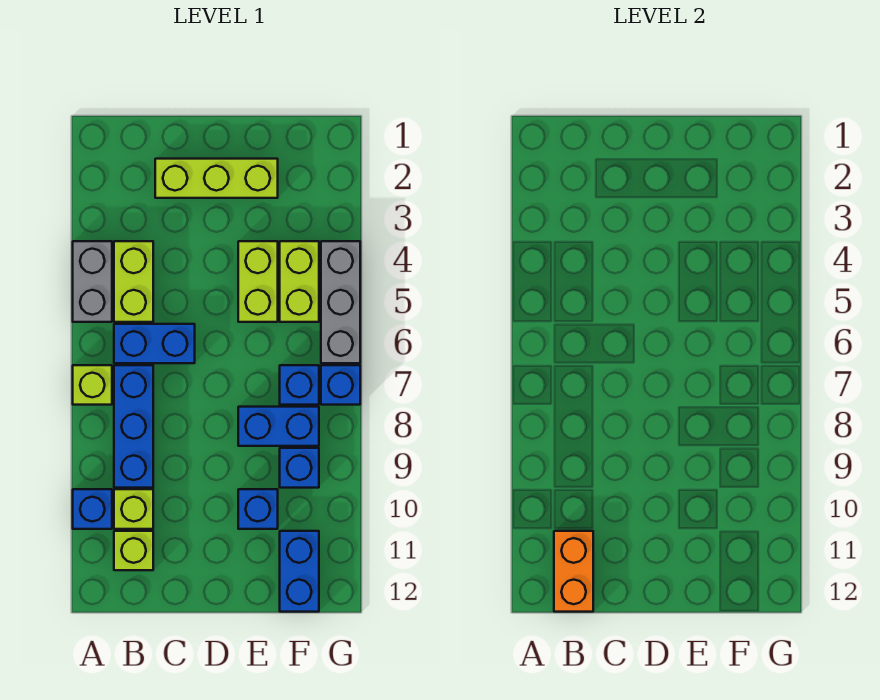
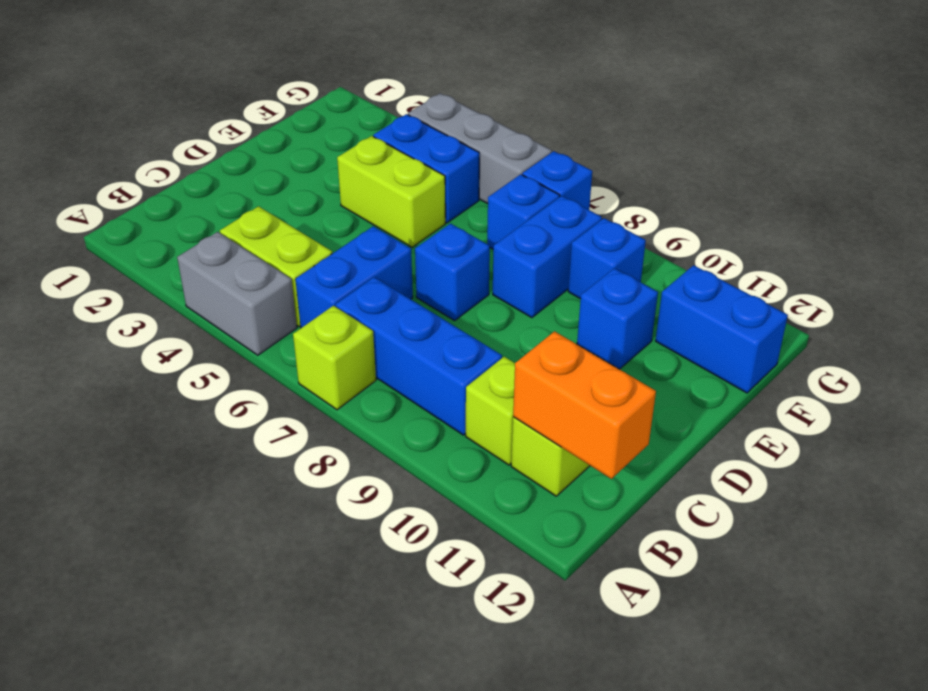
blue brick A10 level 1 -> blue brick D7 level 1
lime brick C2:E2 level 1 -> none
lime brick F4:F5 level 1 -> blue brick F4:F5 level 1

